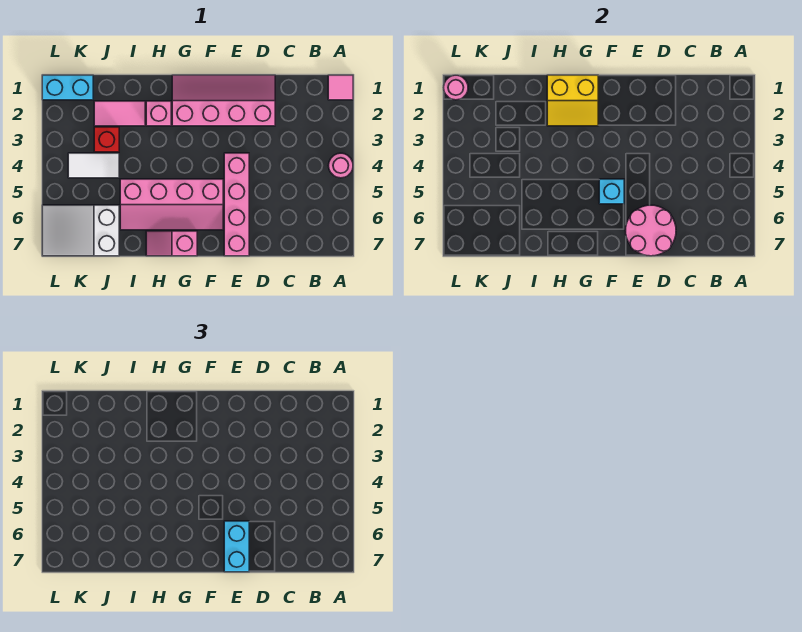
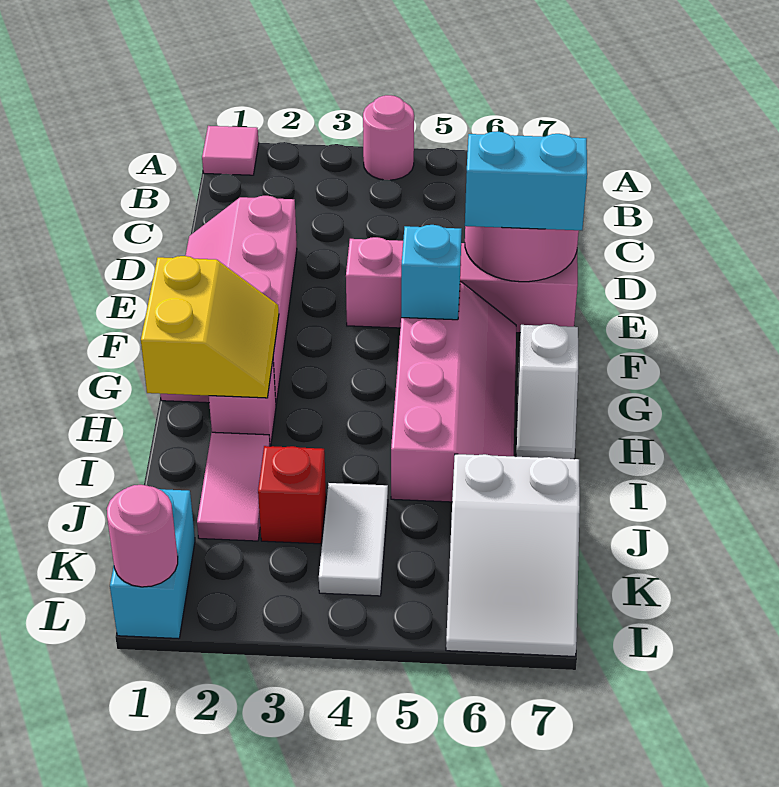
pink slope G7:H7 level 1 top G -> white slope G7:H7 level 1 top G

